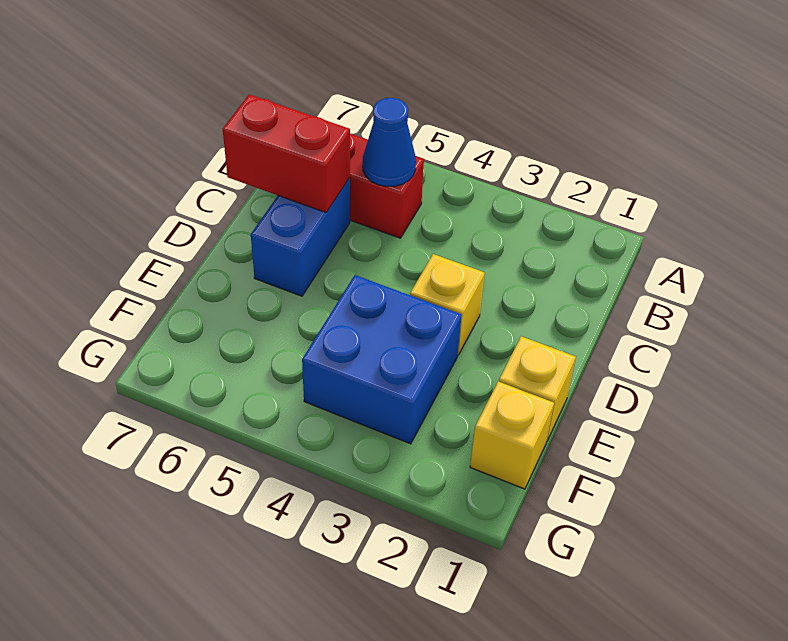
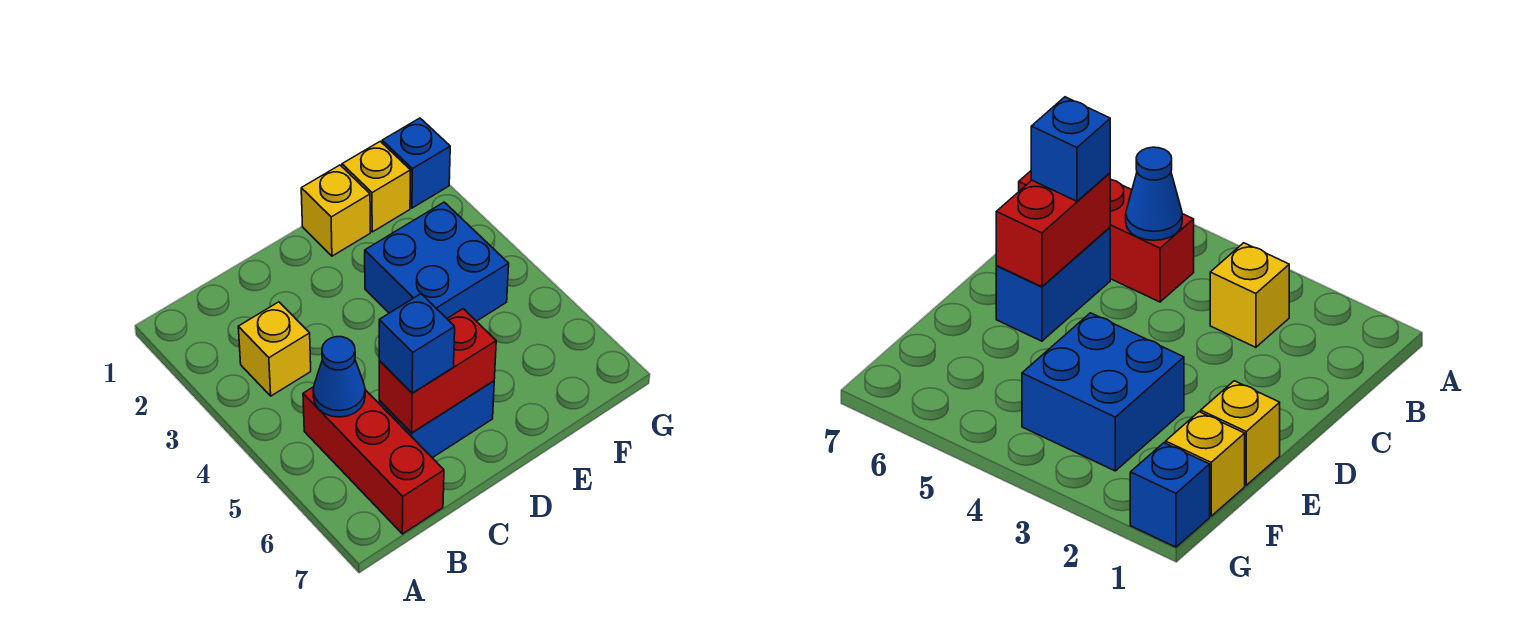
red brick C6:C7 level 2 -> red brick C6:D6 level 2
none -> blue brick C6 level 3
yellow brick D3 level 1 -> yellow brick B3 level 1
none -> blue brick G1 level 1

